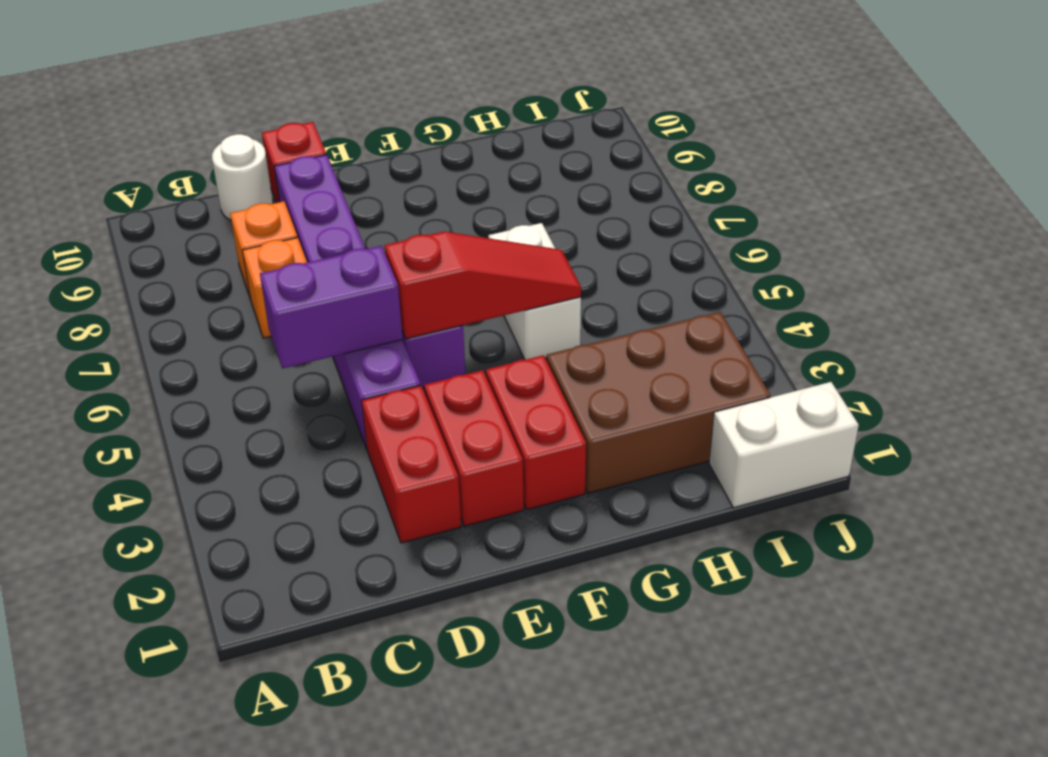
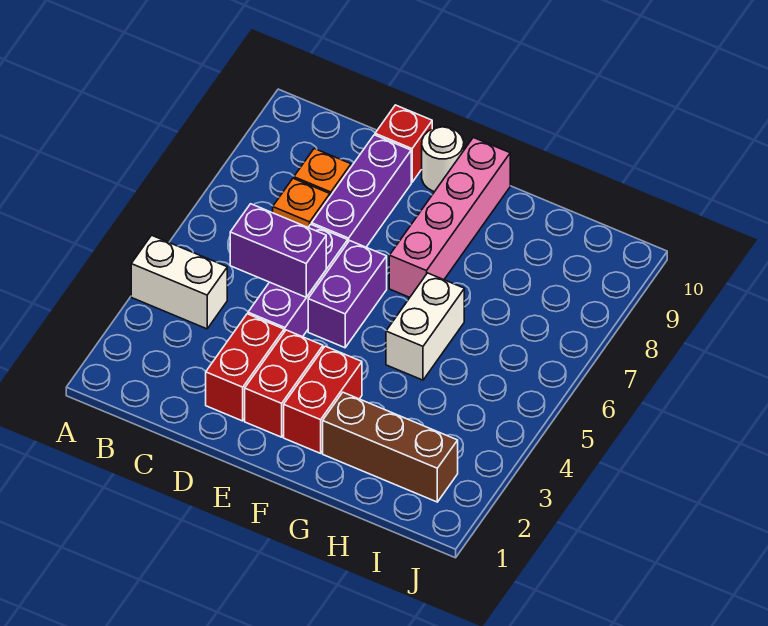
white round brick C10 level 1 -> white round brick E10 level 1
red slope E5:G5 level 2 top E -> none
none -> pink brick F7:F10 level 1
brown brick G2:I3 level 1 -> brown brick G2:I2 level 1
white brick I1:J1 level 1 -> white brick A4:B4 level 1

